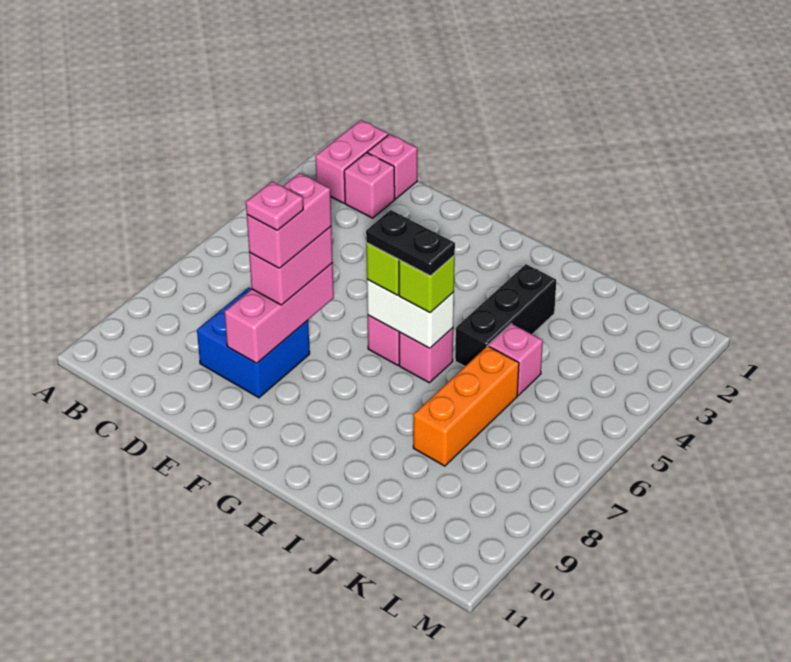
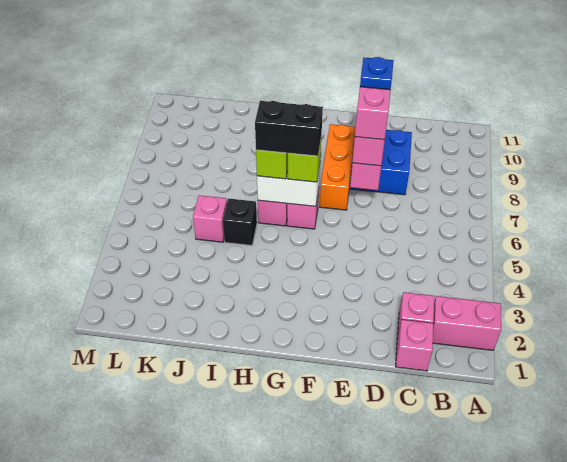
pink brick B1:B2 level 1 -> pink brick A2:B2 level 1
pink plate E8 level 5 -> blue plate E8 level 5
black plate G6:H6 level 4 -> black brick G6:H6 level 4
black brick I3:I5 level 1 -> black brick I5 level 1
orange brick J6:J8 level 1 -> orange brick F7:F9 level 1

